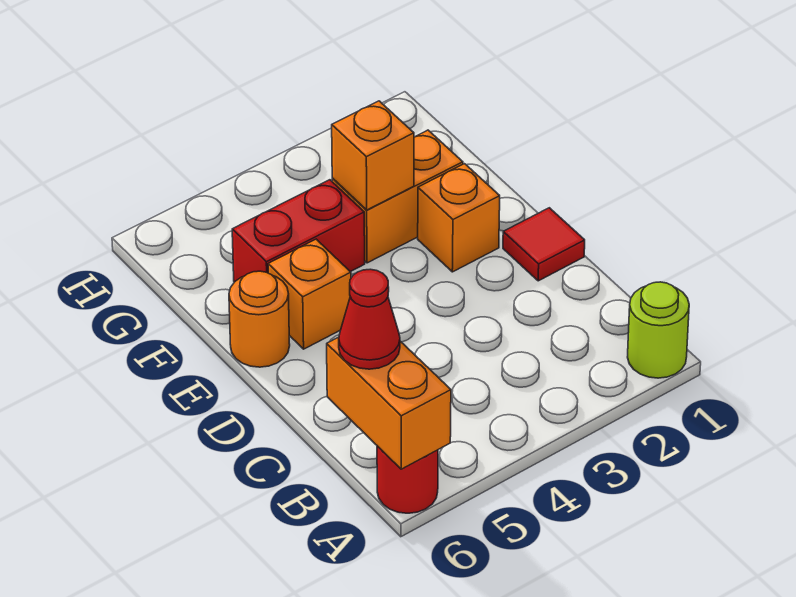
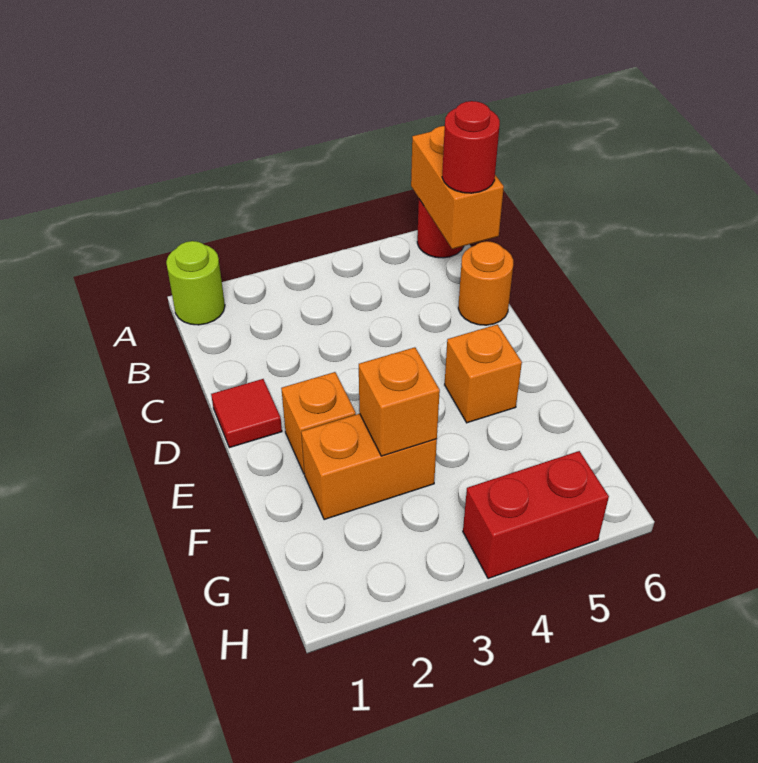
red cone B6 level 3 -> red round brick B6 level 3
orange round brick E6 level 1 -> orange round brick C6 level 1
red brick F4:F5 level 1 -> red brick H4:H5 level 1

